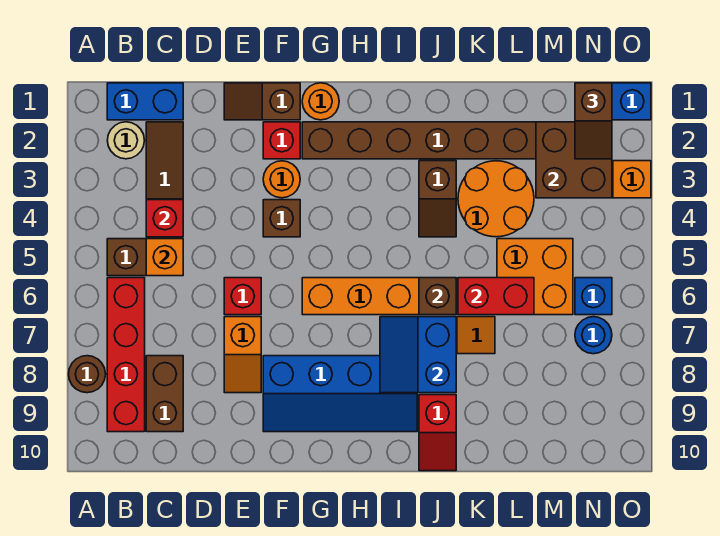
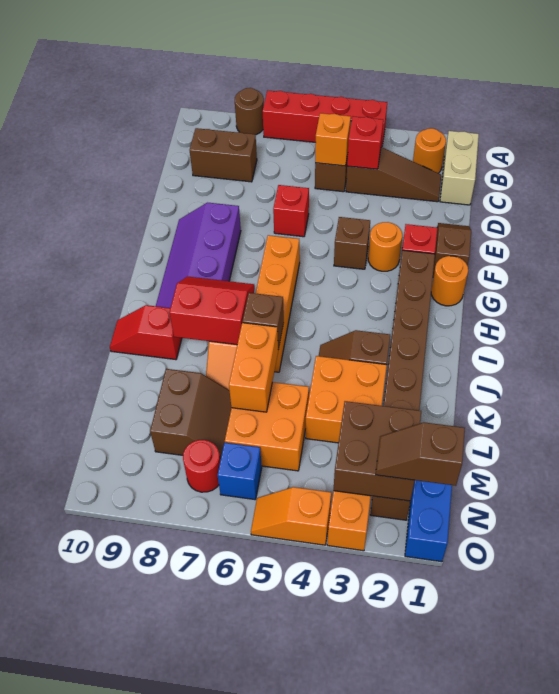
blue brick B1:C1 level 1 -> tan brick B1:C1 level 1
tan round brick B2 level 1 -> orange round brick B2 level 1
red brick B6:B9 level 1 -> red brick A4:A7 level 1
orange slope E7:E8 level 1 top 7 -> orange slope O4:O5 level 1 top 4
blue slope F8:I9 level 1 top 8 -> purple slope F8:I9 level 1 top 8
blue slope I7:J8 level 2 top J -> red slope I7:J8 level 2 top J
orange round brick K3:L4 level 1 -> orange brick K3:L4 level 1
red brick K6:L6 level 2 -> orange brick K6:L6 level 2
none -> brown slope L7:M8 level 1 top 8
blue round brick N7 level 1 -> red round brick N7 level 1

